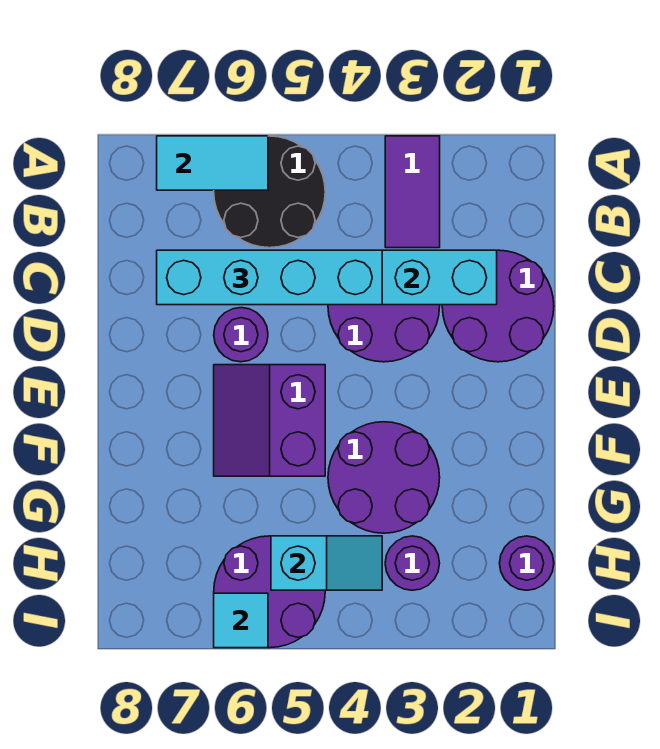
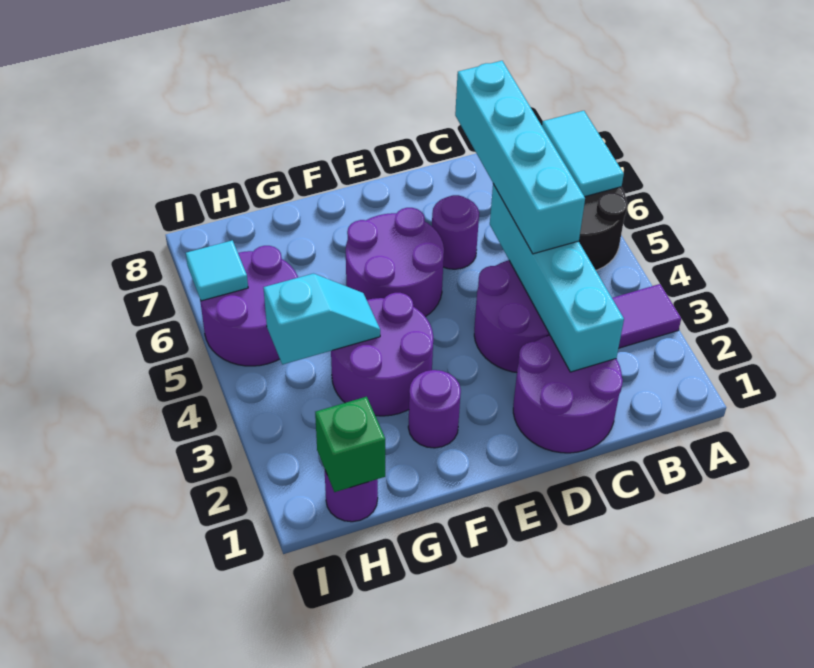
purple slope E5:F6 level 1 top 5 -> purple round brick E5:F6 level 1
none -> green brick H1 level 2
purple round brick H3 level 1 -> purple round brick F2 level 1
cyan slope H4:H5 level 2 top 5 -> cyan slope G4:H4 level 2 top H

